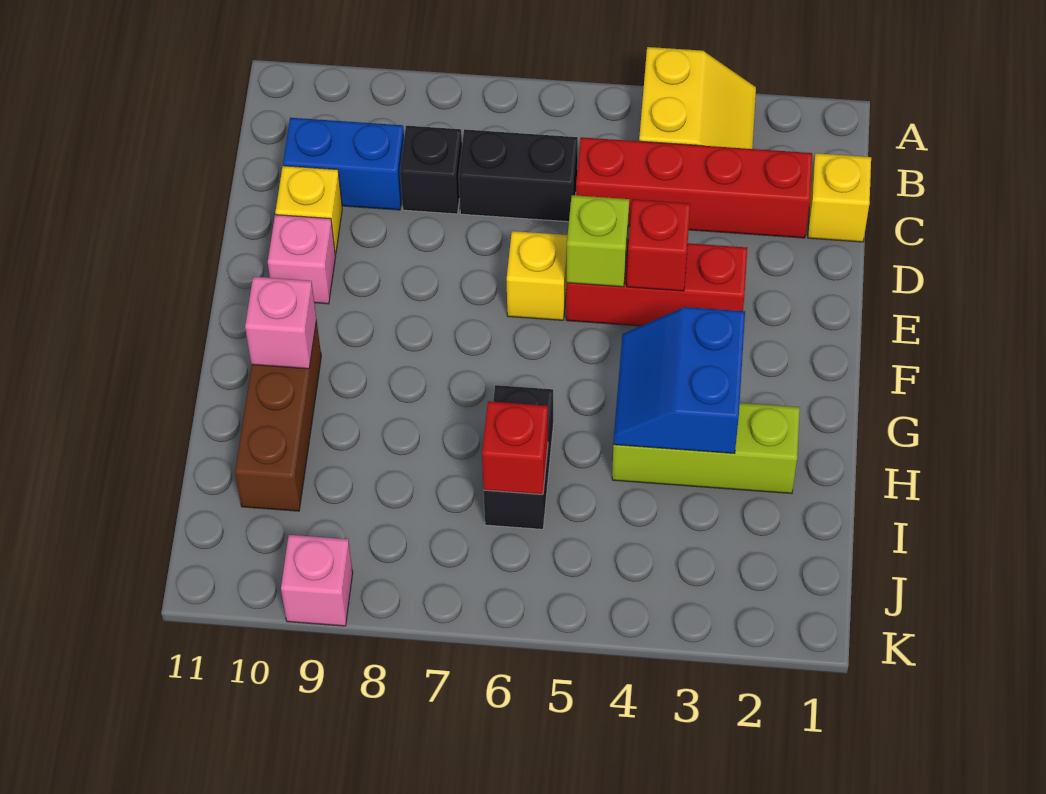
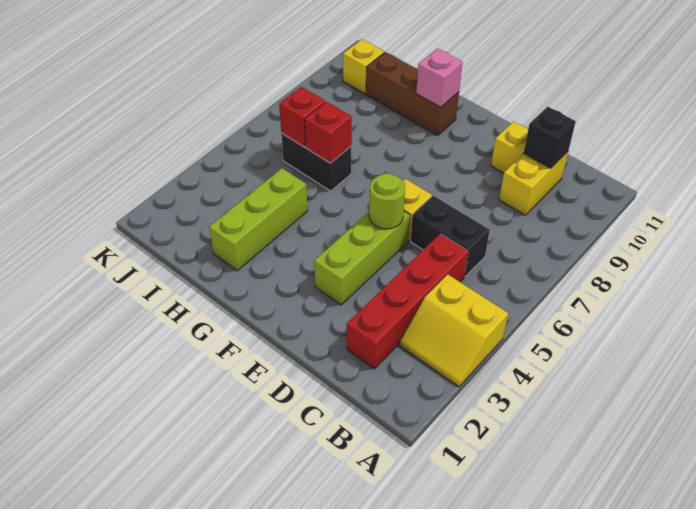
yellow brick C1 level 1 -> yellow brick J10 level 1
black brick C6:C7 level 1 -> black brick C6:D6 level 1
black brick C8 level 1 -> black brick C10 level 2
blue brick C9:C10 level 1 -> yellow brick C9:C10 level 1
red brick E3:E5 level 1 -> lime brick E3:E5 level 1
red brick E4 level 2 -> red brick H6 level 2
lime brick E5 level 2 -> lime round brick E5 level 2
pink brick E10 level 1 -> none
blue slope G3:H4 level 2 top 3 -> none
pink brick K9 level 1 -> none

